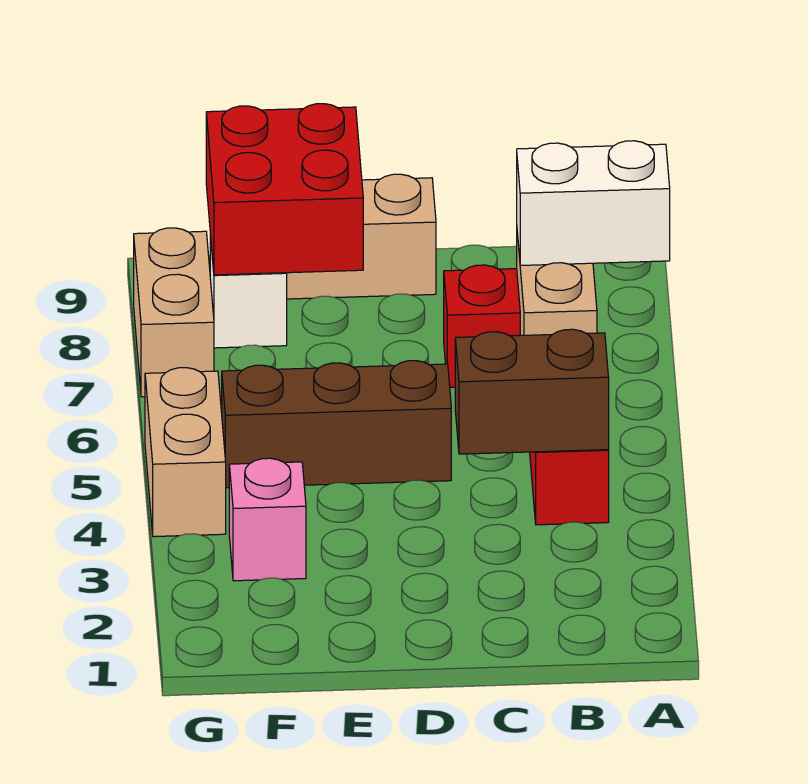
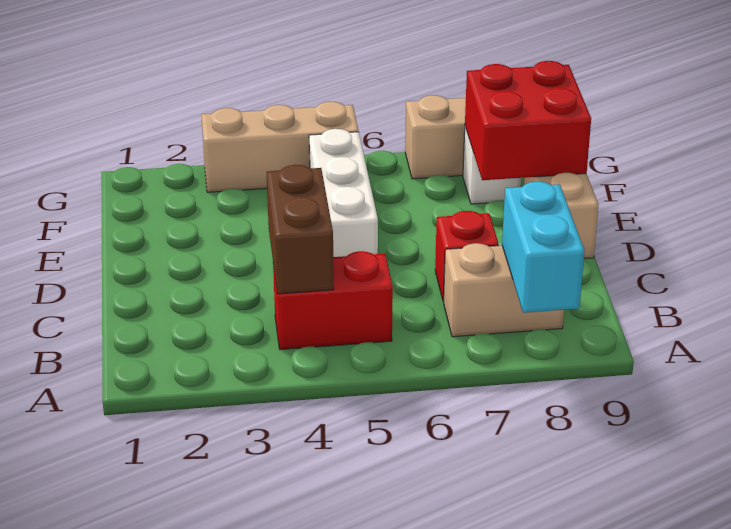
white brick A8:B8 level 2 -> cyan brick A8:B8 level 2
brown brick D5:F5 level 1 -> white brick D5:F5 level 1
pink brick F3 level 1 -> none
tan brick G4:G5 level 1 -> tan brick G3:G5 level 1

